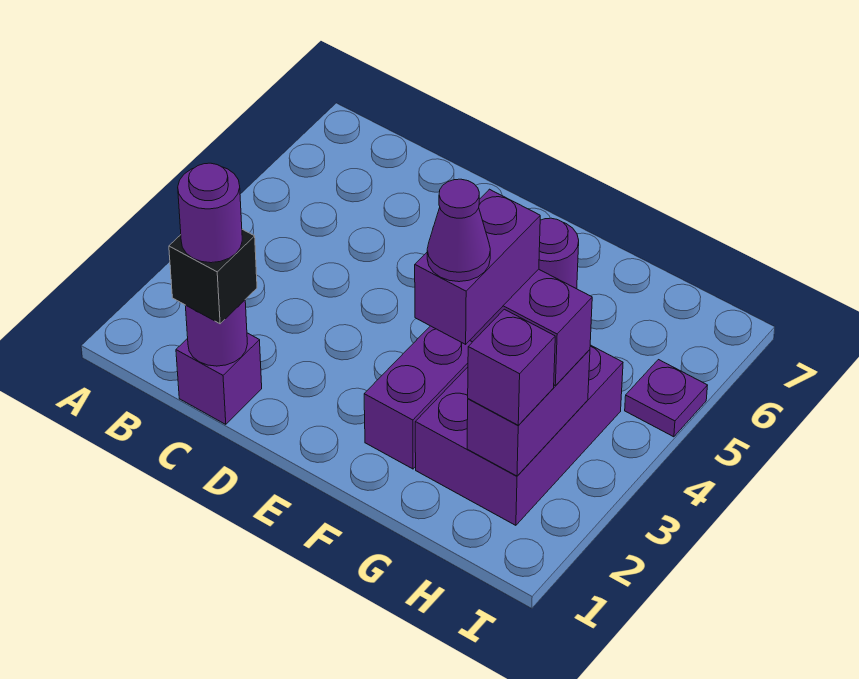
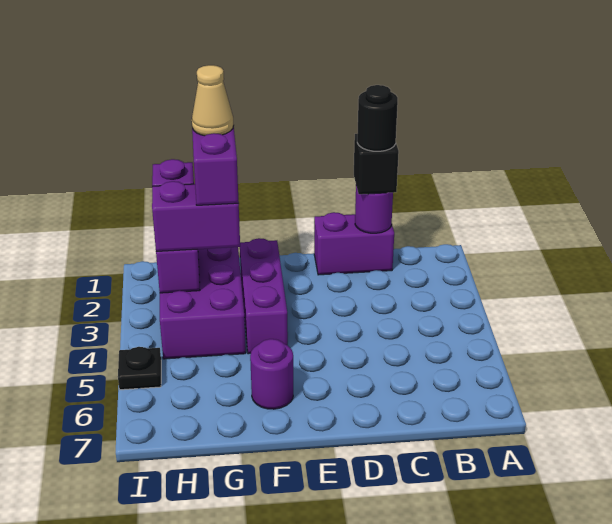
purple brick C1 level 1 -> purple brick C1:D1 level 1
purple round brick C1 level 4 -> black round brick C1 level 4
purple cone G2 level 5 -> tan cone G2 level 5
purple plate I5 level 1 -> black plate I5 level 1

